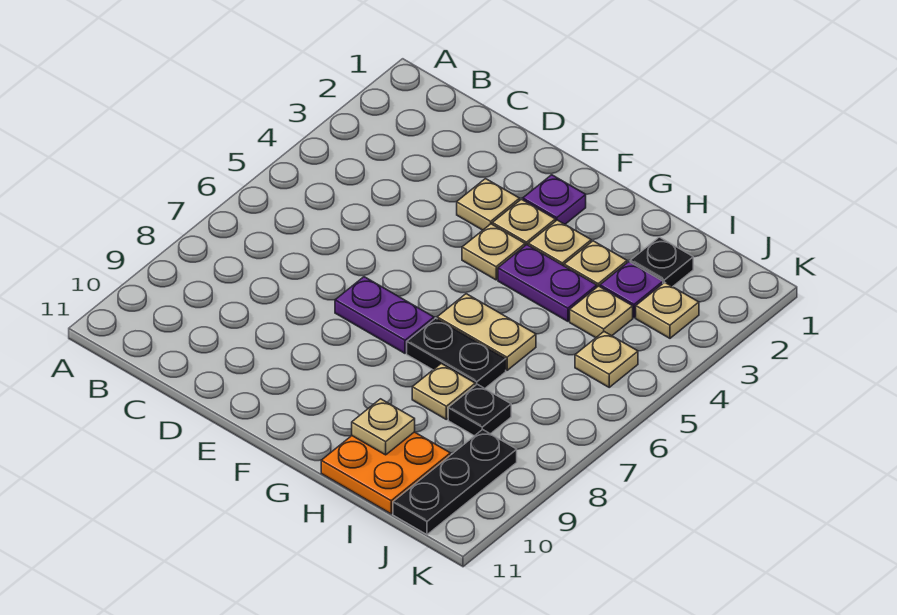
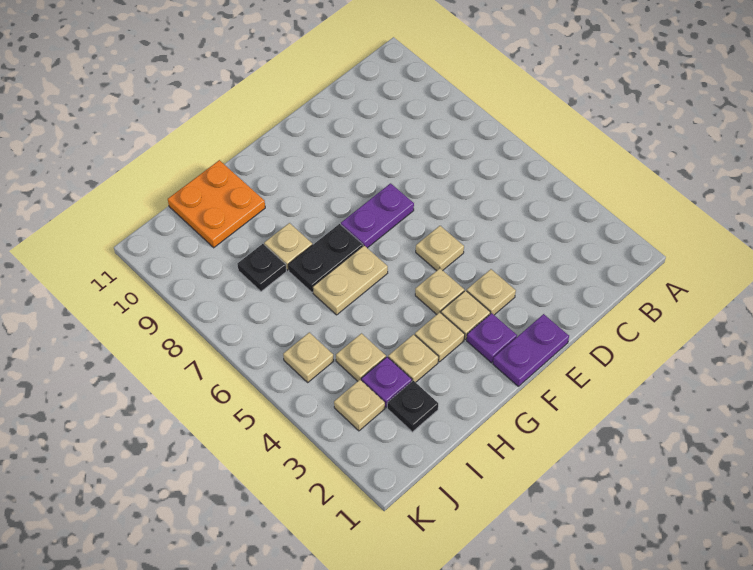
purple plate G4:H4 level 1 -> purple plate E1:F1 level 1
tan plate H10 level 2 -> tan plate E5 level 1
black plate J9:J11 level 1 -> none

